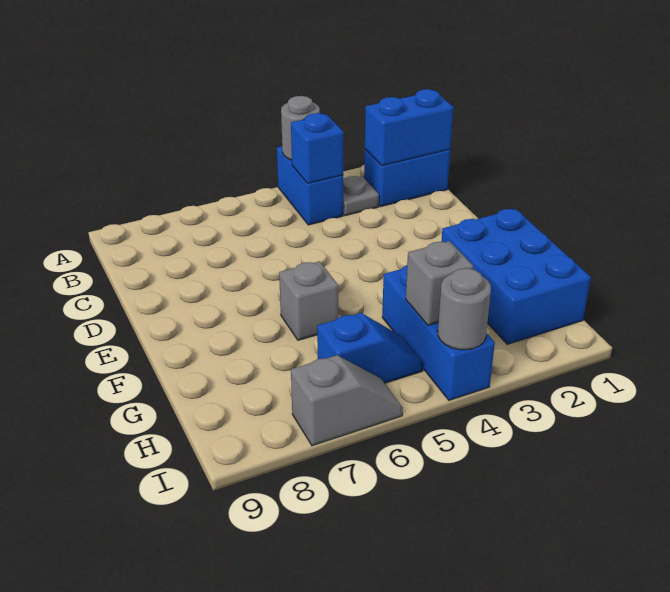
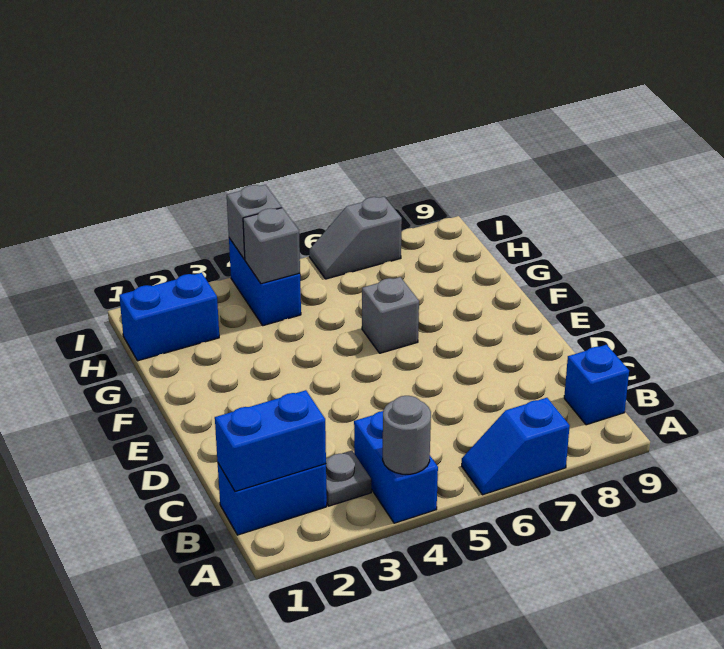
blue brick B4 level 2 -> blue brick B9 level 1
blue brick F1:H2 level 1 -> blue brick H1:H2 level 1
blue brick G4:I4 level 1 -> blue brick H4:I4 level 1
blue slope H5:H6 level 1 top 6 -> blue slope A6:A7 level 1 top 7
grey round brick I4 level 2 -> grey brick I4 level 2

